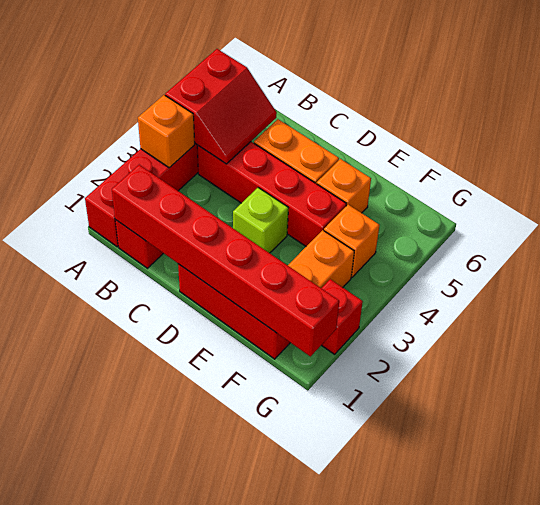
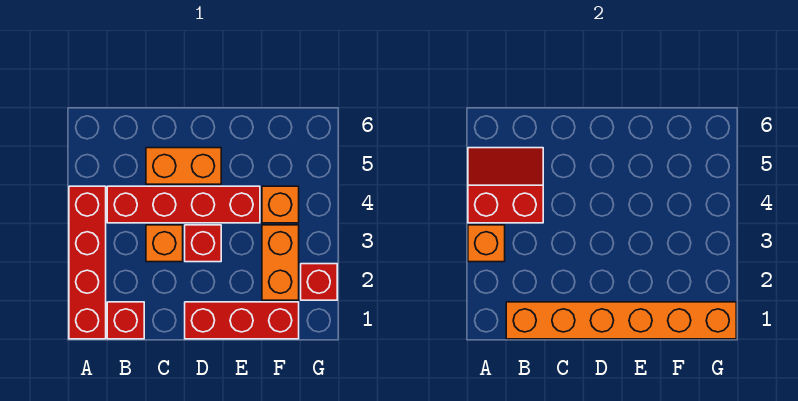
red slope A4:B5 level 2 top A -> red slope A4:B5 level 2 top 4
red brick B1:G1 level 2 -> orange brick B1:G1 level 2
lime brick D3 level 1 -> red brick D3 level 1
orange brick E5 level 1 -> orange brick C3 level 1

